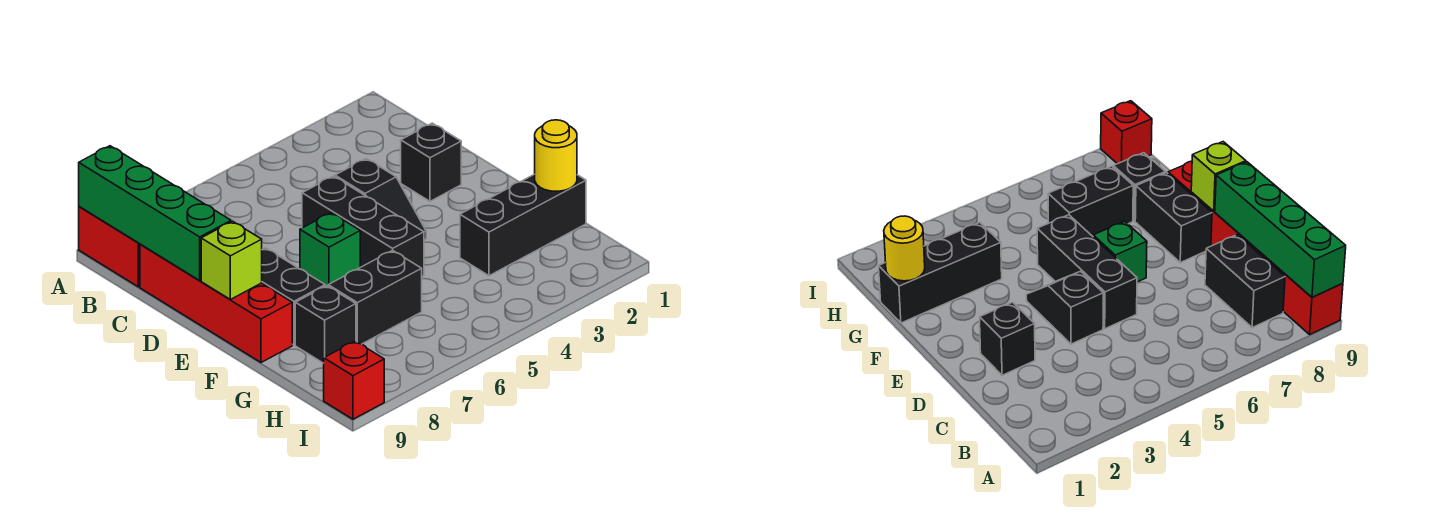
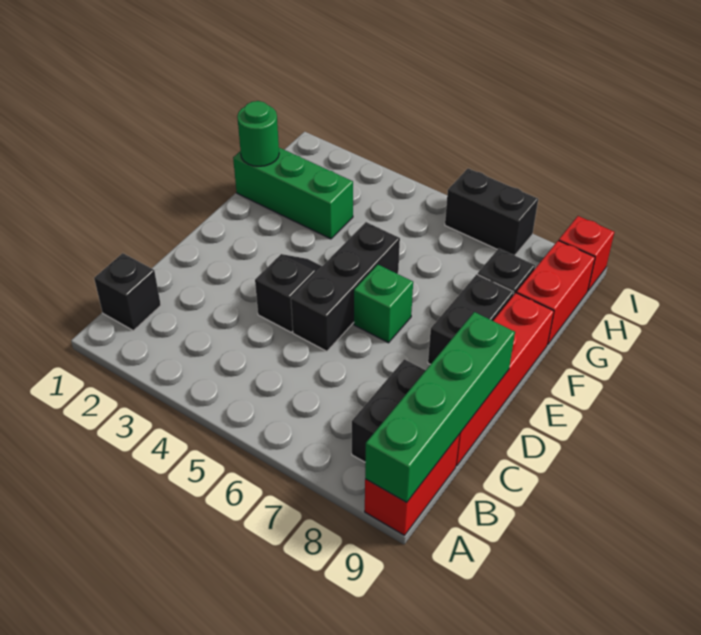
black brick D2 level 1 -> black brick B1 level 1
lime brick E9 level 2 -> none
black brick G1:G3 level 1 -> green brick G1:G3 level 1
yellow round brick G1 level 2 -> green round brick G1 level 2
black brick G6:G7 level 1 -> black brick I6:I7 level 1
none -> red brick G9:H9 level 1

